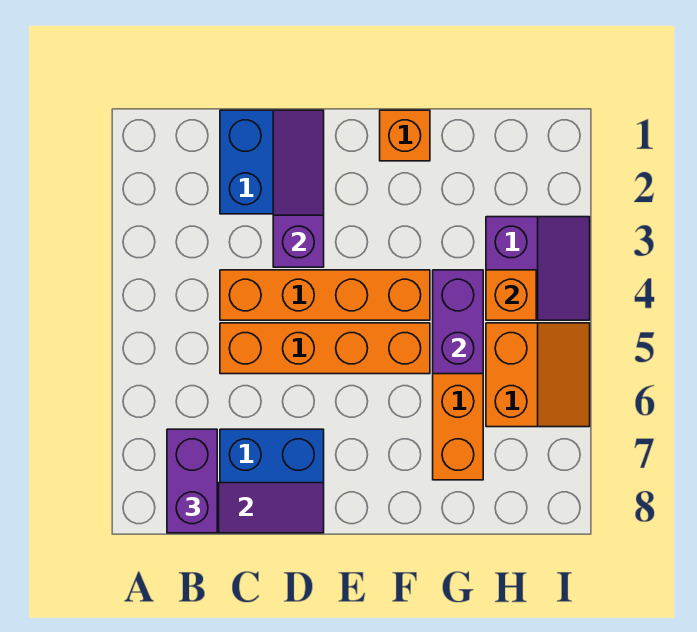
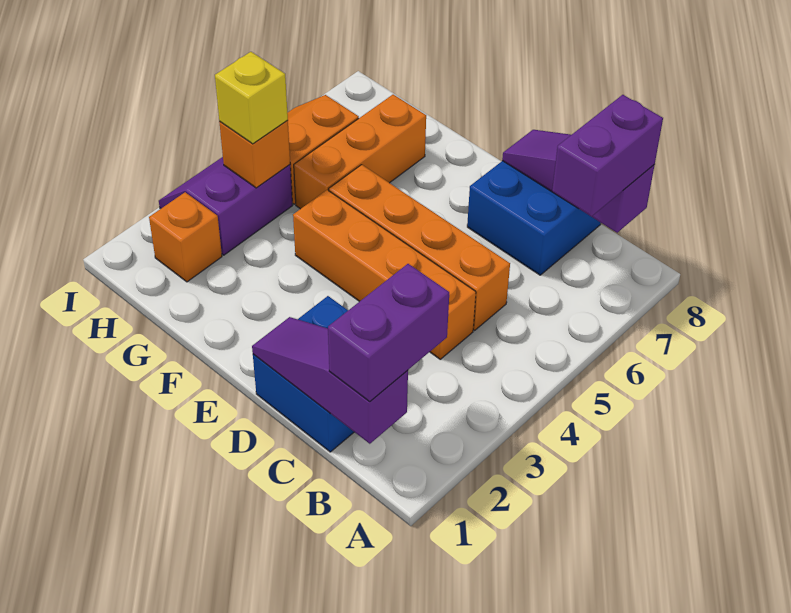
purple slope D1:D3 level 2 top 3 -> purple slope B1:D1 level 2 top B
orange brick F1 level 1 -> orange brick H2 level 1
purple brick G4:G5 level 2 -> purple brick B1:B2 level 3
none -> yellow brick H4 level 3

